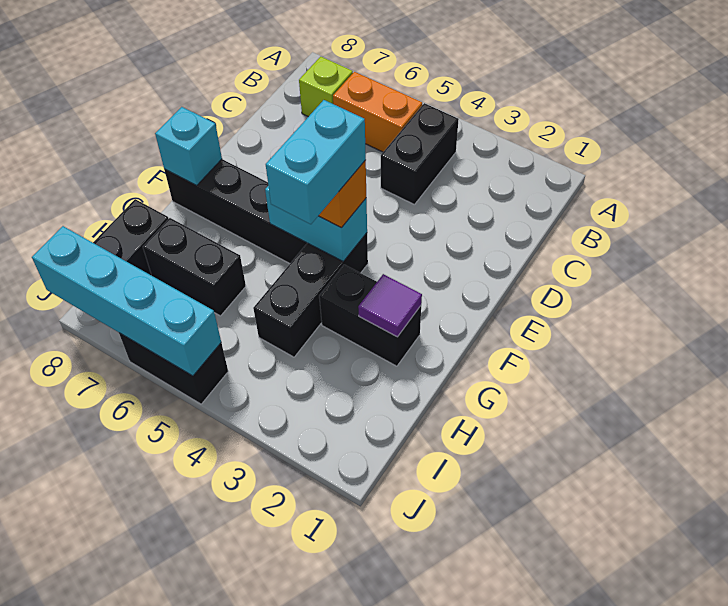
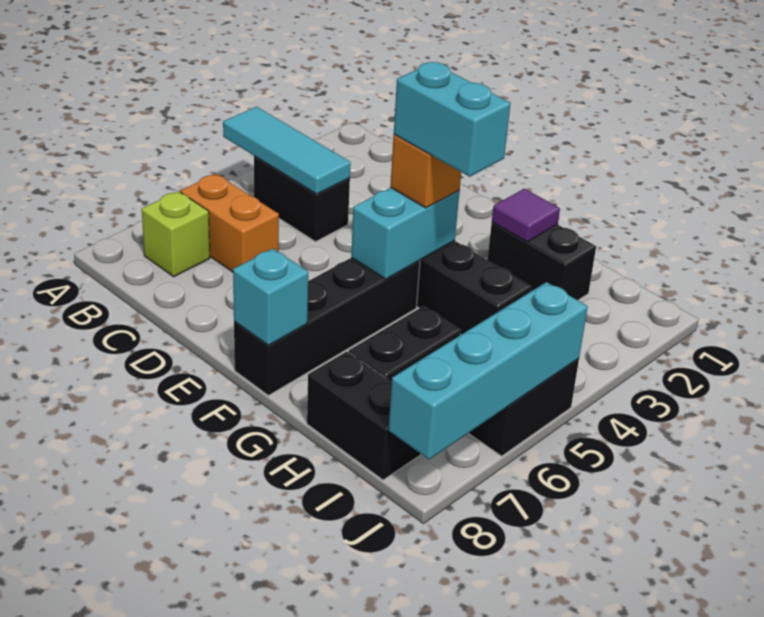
none -> cyan tile A4:C4 level 2
orange brick B5:B6 level 1 -> orange brick B6:C6 level 1
black brick G2:G3 level 1 -> black brick G2:H2 level 1

